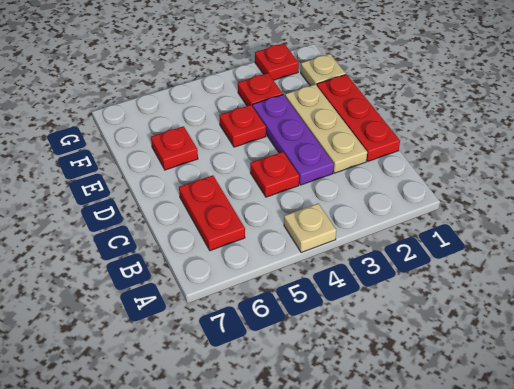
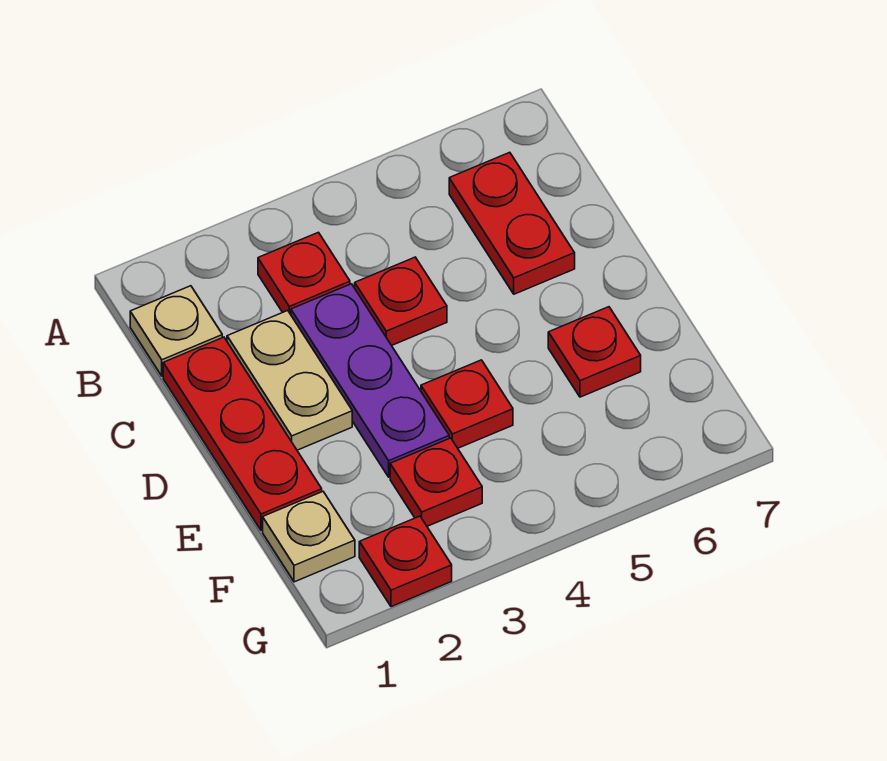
tan plate A4 level 1 -> tan plate B1 level 1
none -> red plate B3 level 1
tan plate C2:E2 level 1 -> tan plate C2:D2 level 1

